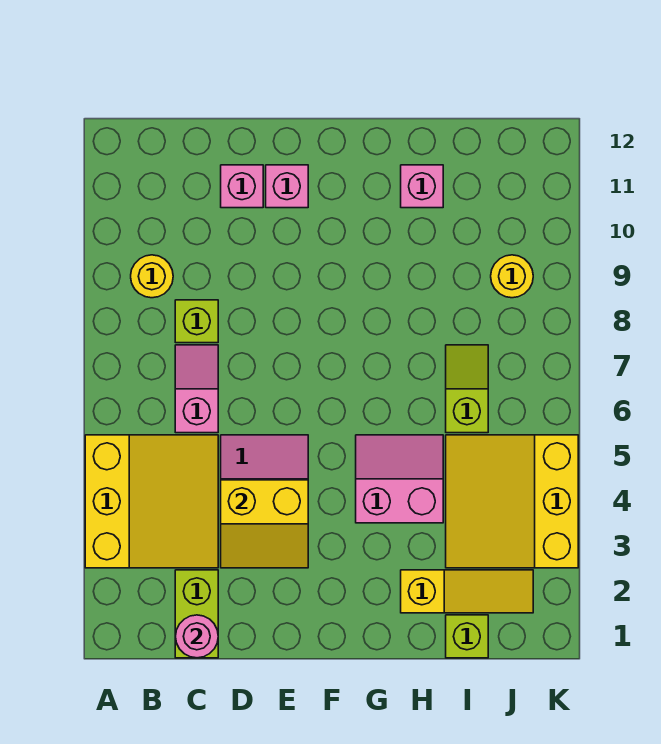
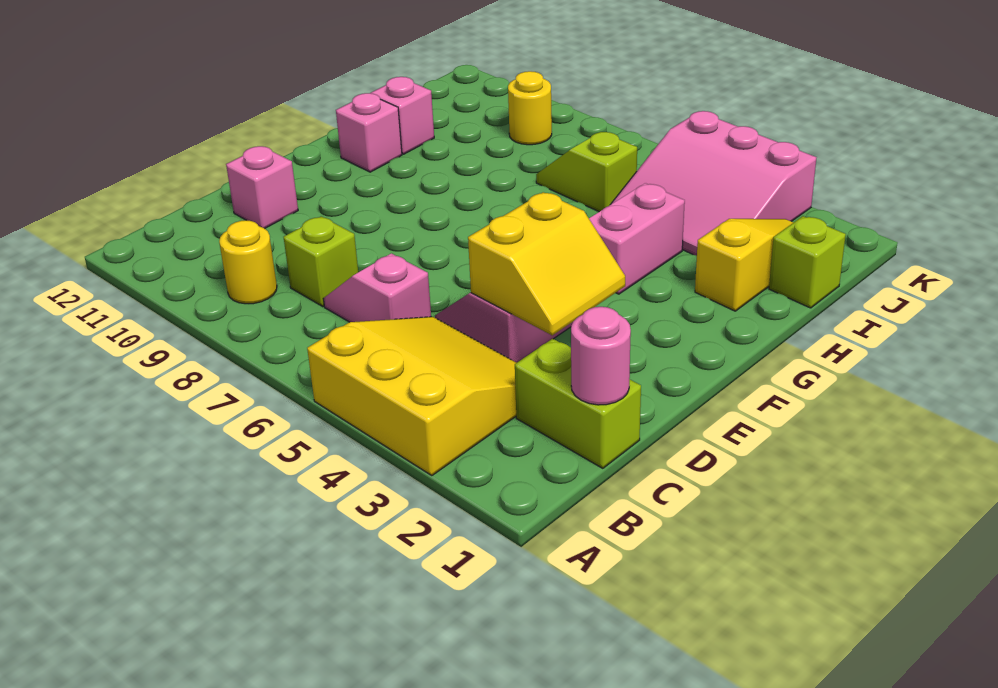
pink brick E11 level 1 -> pink brick G11 level 1
yellow slope I3:K5 level 1 top K -> pink slope I3:K5 level 1 top K

